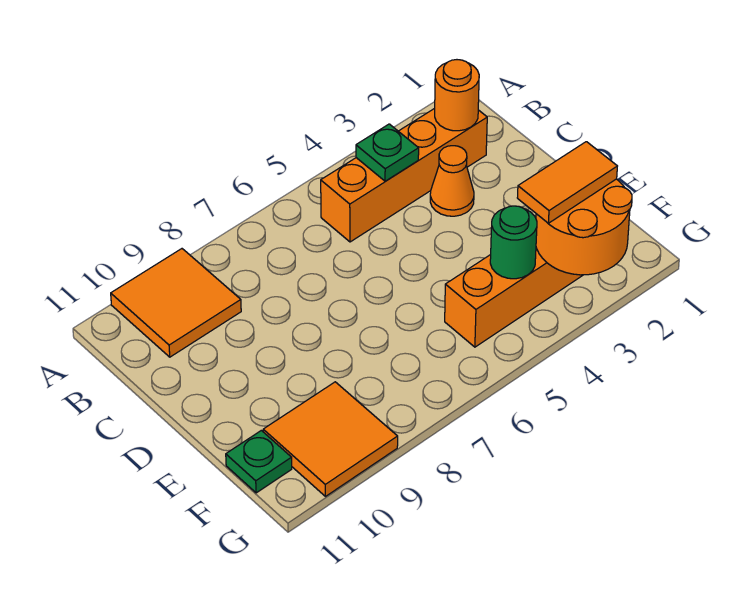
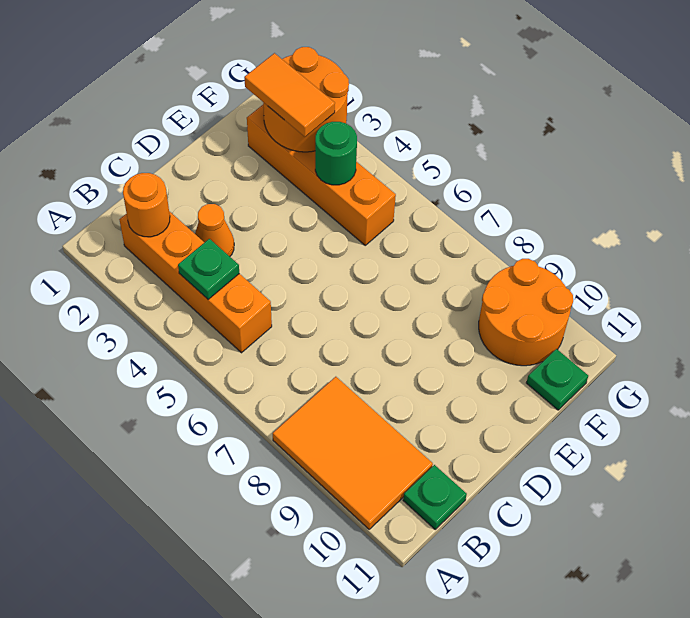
orange tile A9:B10 level 1 -> orange tile A8:B10 level 1
none -> green plate B11 level 1
orange tile F9:G10 level 1 -> orange round brick F9:G10 level 1

